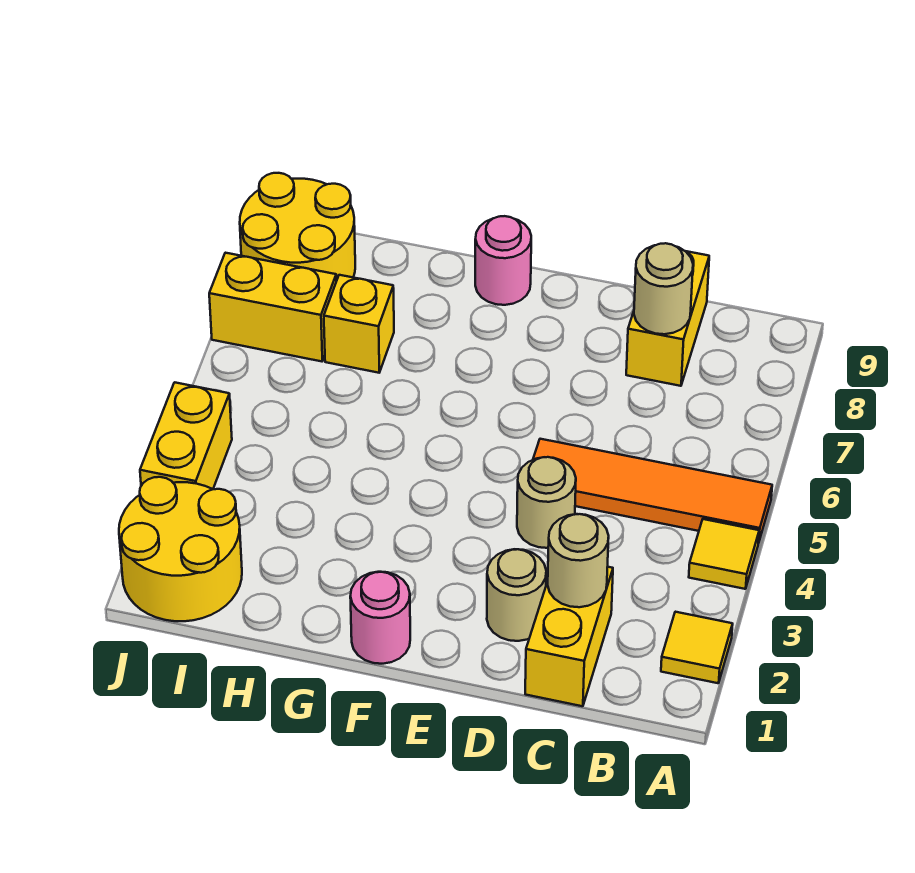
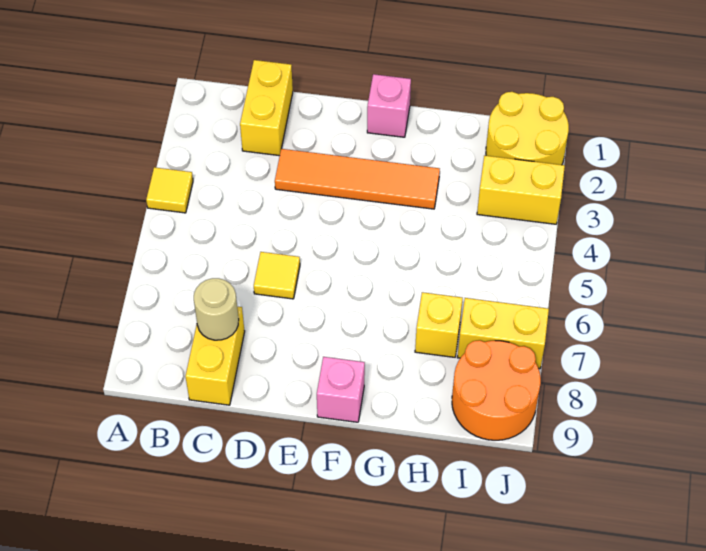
yellow tile A2 level 1 -> yellow tile D6 level 1
orange tile A5:D5 level 1 -> orange tile D3:G3 level 1
tan round brick C2 level 2 -> none
tan round brick D2 level 1 -> none
tan round brick D4 level 1 -> none
pink round brick F1 level 1 -> pink brick F1 level 1
pink round brick F9 level 1 -> pink brick F9 level 1
yellow round brick I8:J9 level 1 -> orange round brick I8:J9 level 1
yellow brick J3:J4 level 1 -> yellow brick I3:J3 level 1

